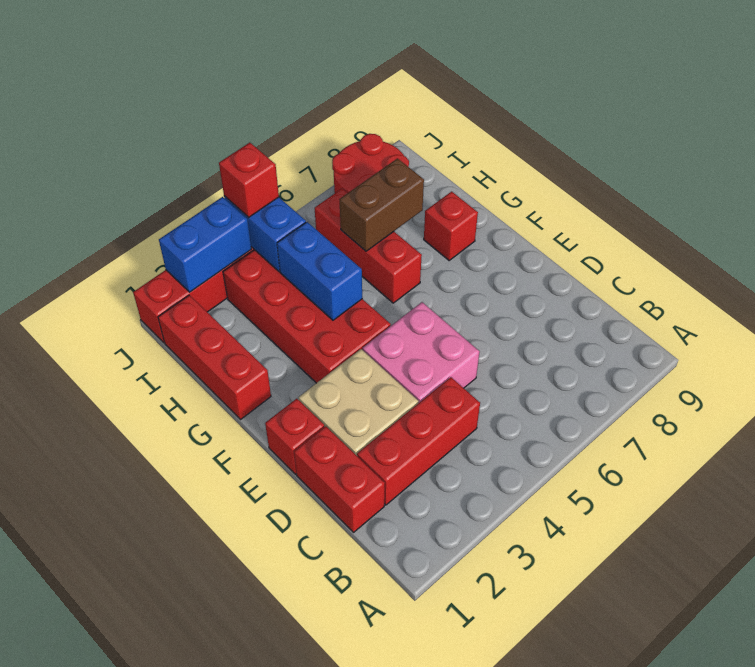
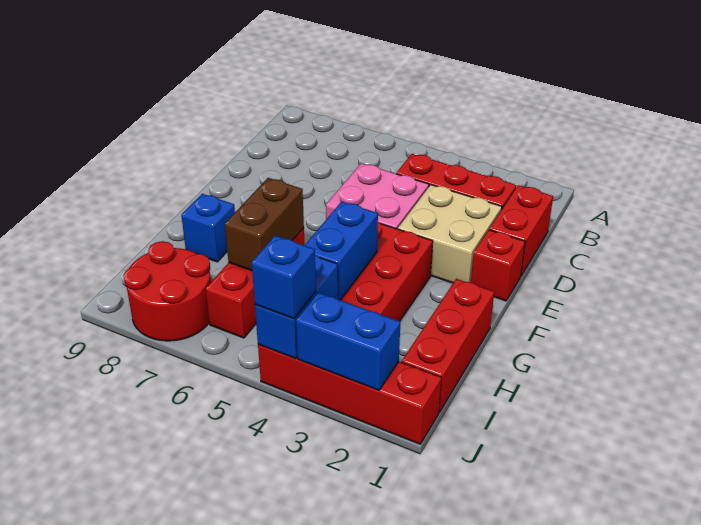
red brick G8 level 1 -> blue brick G8 level 1
brown brick H6:H7 level 2 -> brown brick G6:H6 level 2
red brick J4 level 3 -> blue brick J4 level 3

